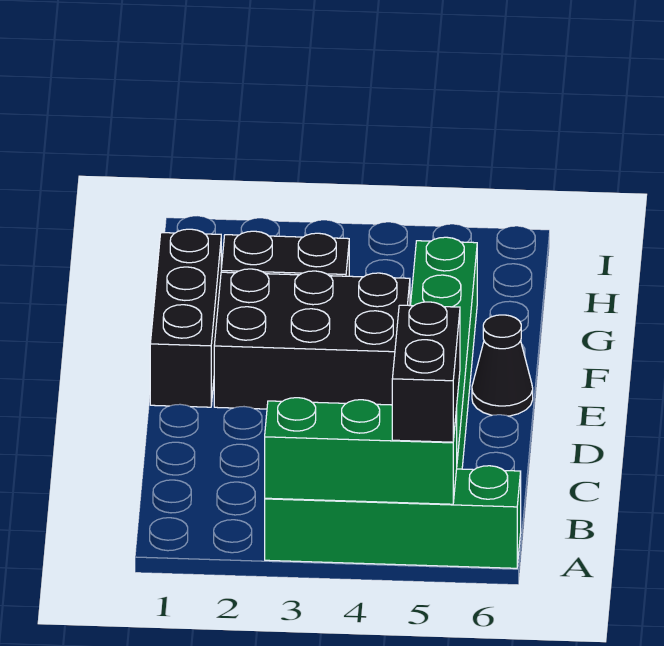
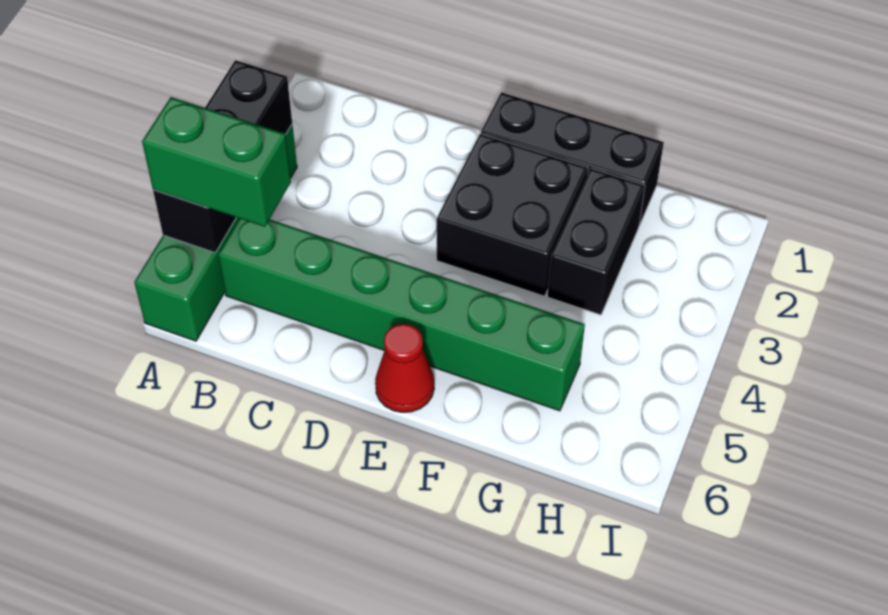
green brick A3:A5 level 2 -> black brick A3:A5 level 2
black brick A5:B5 level 3 -> green brick A5:B5 level 3
black brick E2:F4 level 1 -> black brick E2:F3 level 1
black cone E6 level 1 -> red cone E6 level 1

